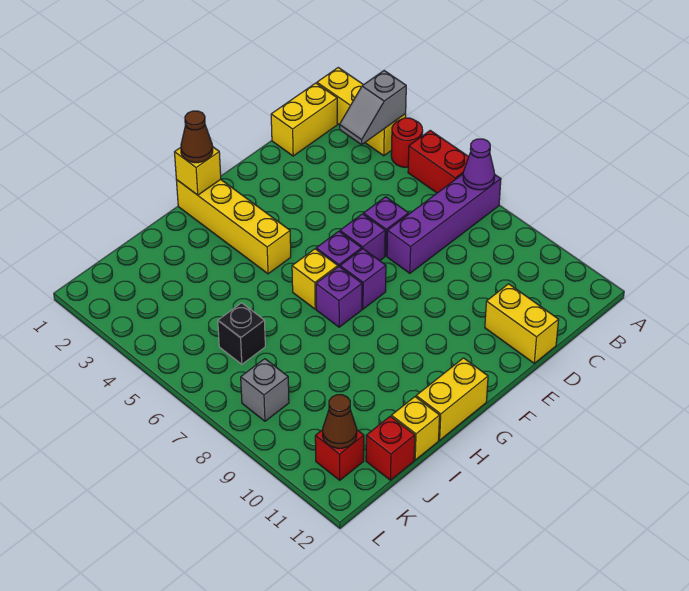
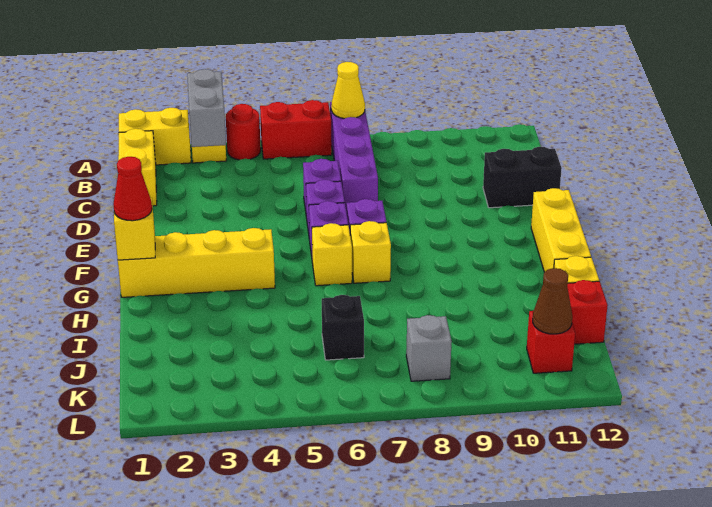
grey slope A3:B3 level 2 top A -> grey brick A3:B3 level 2
purple cone A7 level 2 -> yellow cone A7 level 2
yellow brick D11:D12 level 1 -> black brick D11:D12 level 1
brown cone G1 level 3 -> red cone G1 level 3
purple brick G7 level 1 -> yellow brick G7 level 1
yellow brick G12:H12 level 1 -> yellow brick F12:H12 level 1

